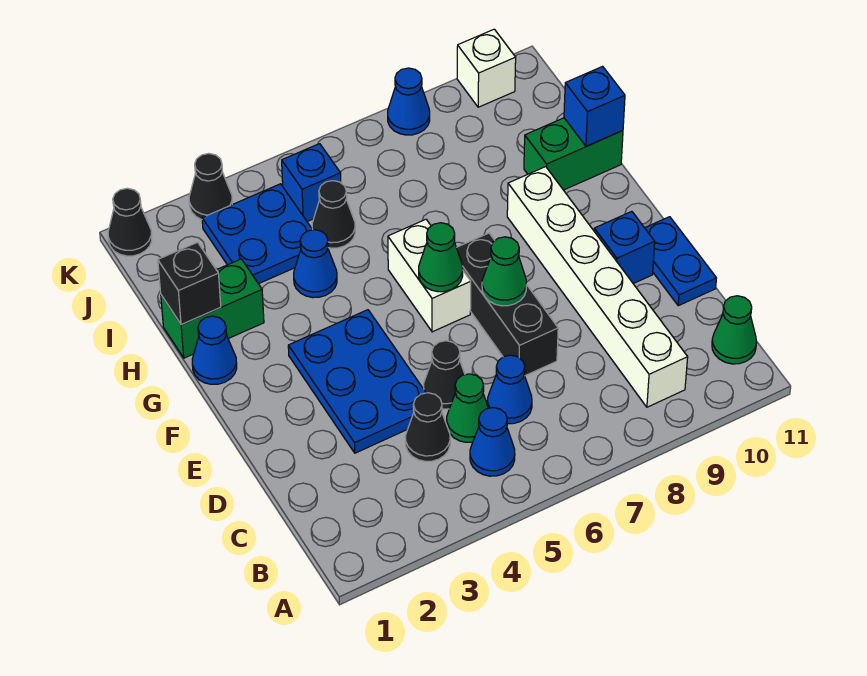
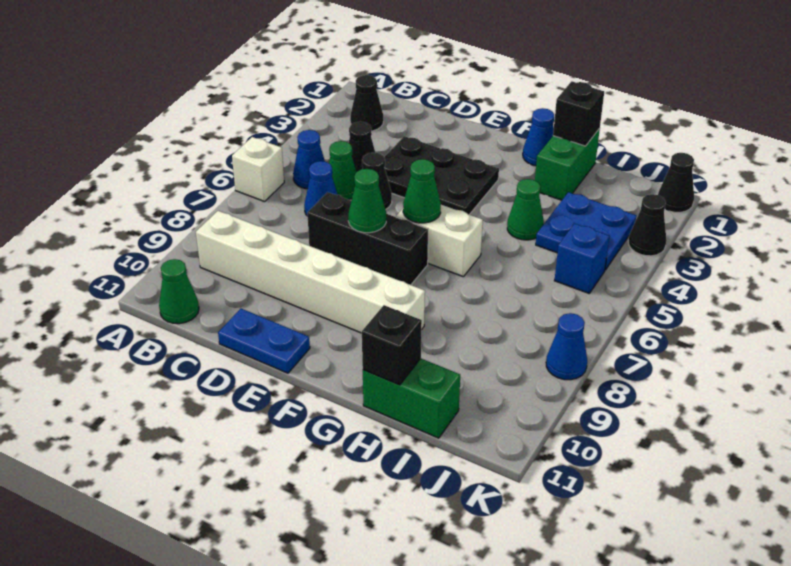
blue plate D3:F4 level 1 -> black plate D3:F4 level 1
blue brick E10 level 1 -> none
blue cone H4 level 1 -> green cone H4 level 1
green brick H10:H11 level 1 -> green brick H11:I11 level 1
blue brick H11 level 2 -> black brick H11 level 2
black cone I5 level 1 -> black cone B2 level 1
white brick K10 level 1 -> white brick A6 level 1

